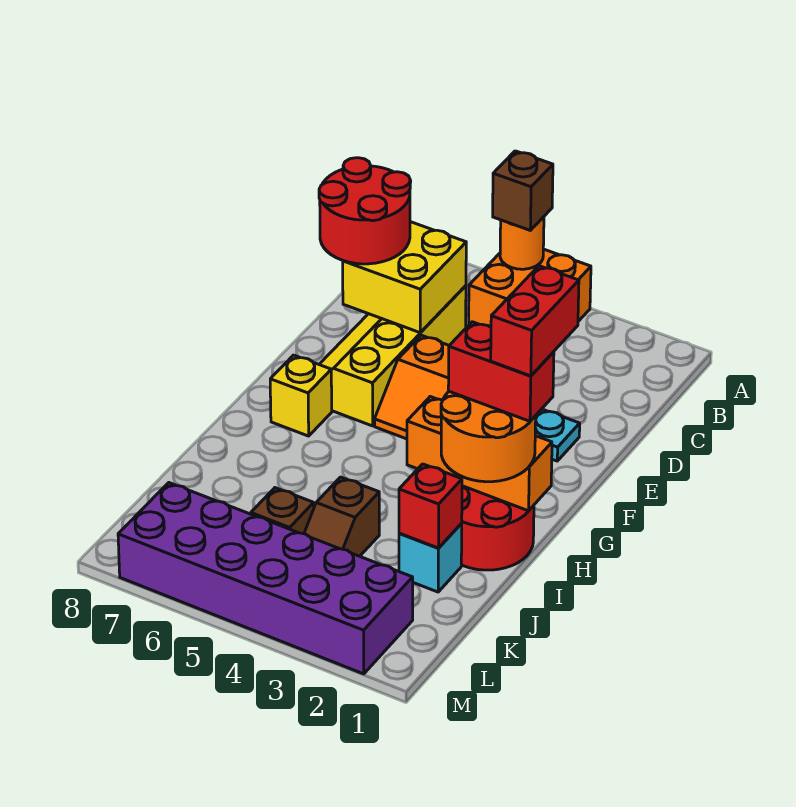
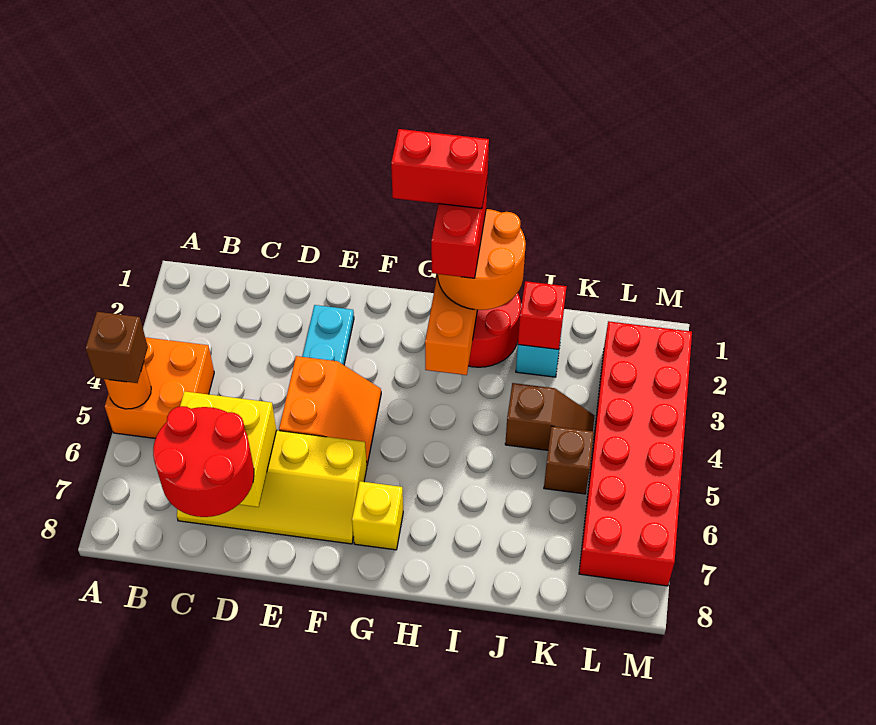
purple brick L2:M7 level 1 -> red brick L2:M7 level 1

